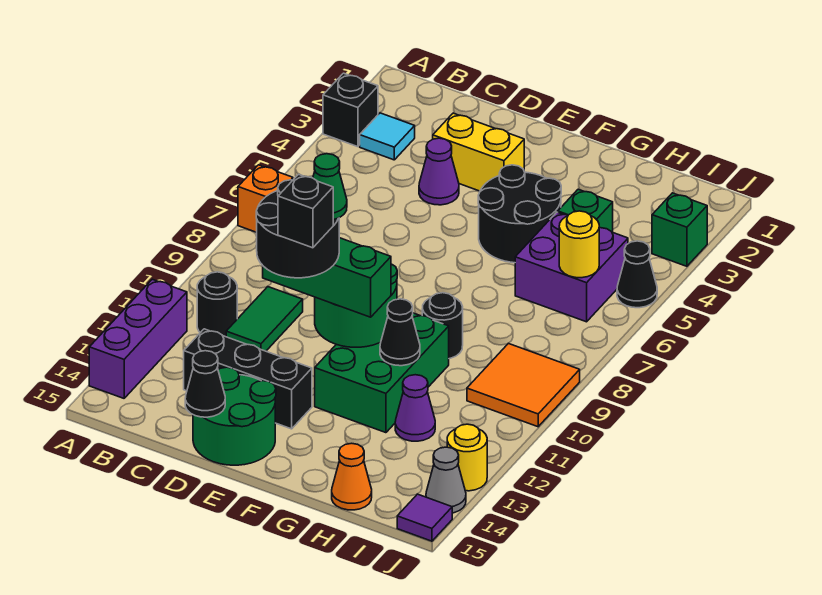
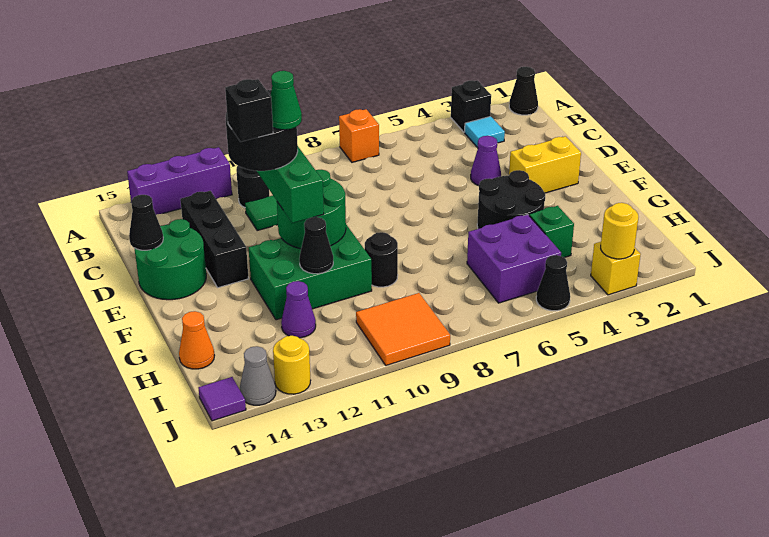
none -> black cone A1 level 1
yellow brick D3:E3 level 1 -> yellow brick E2:E3 level 1
yellow round brick I6 level 2 -> yellow round brick J3 level 2
green brick J3 level 1 -> yellow brick J3 level 1

